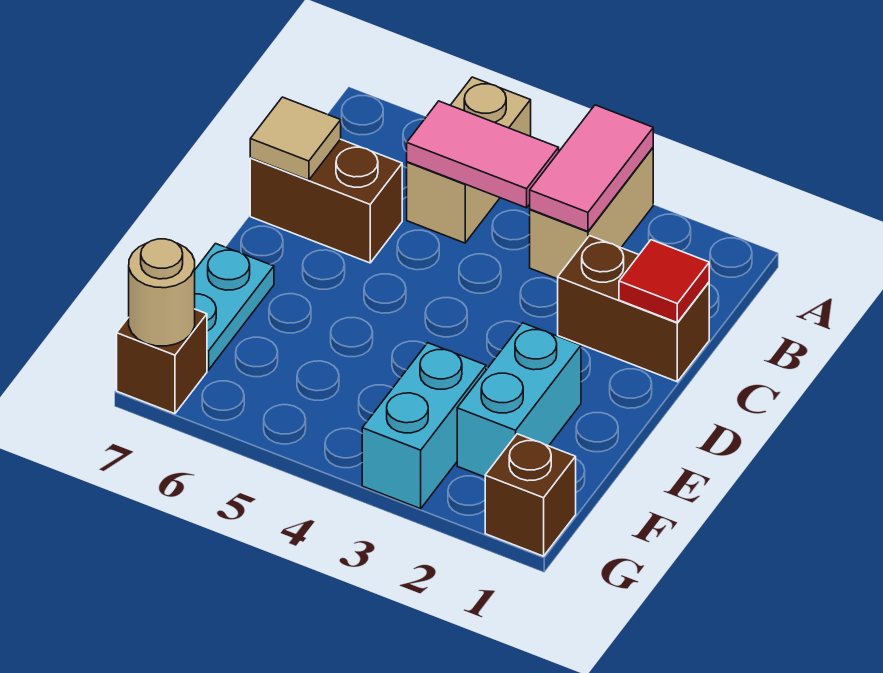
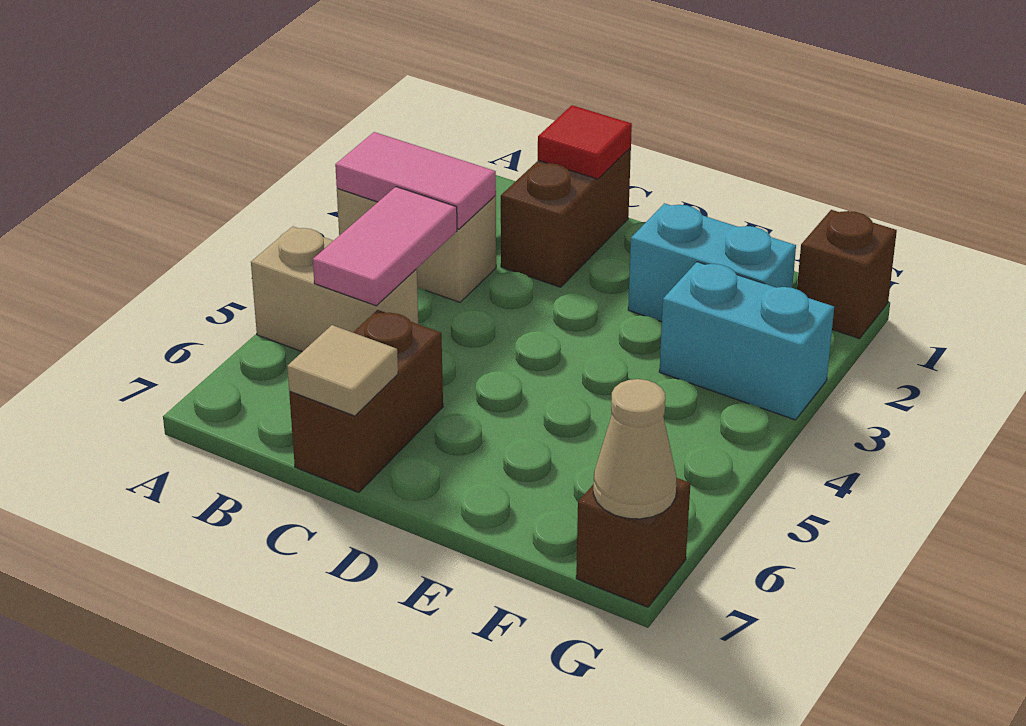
cyan plate E7:F7 level 1 -> none
tan round brick G7 level 2 -> tan cone G7 level 2

